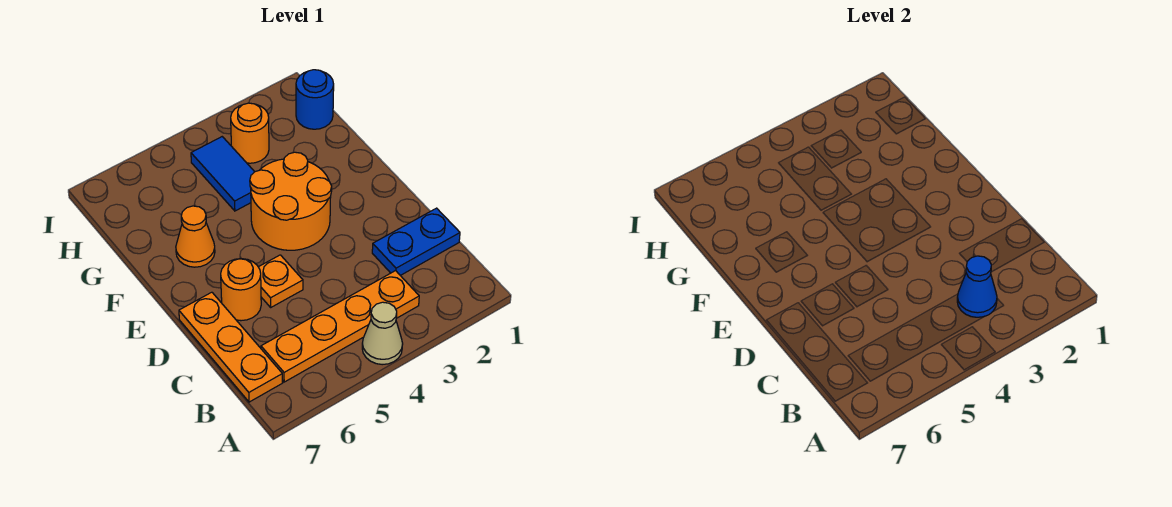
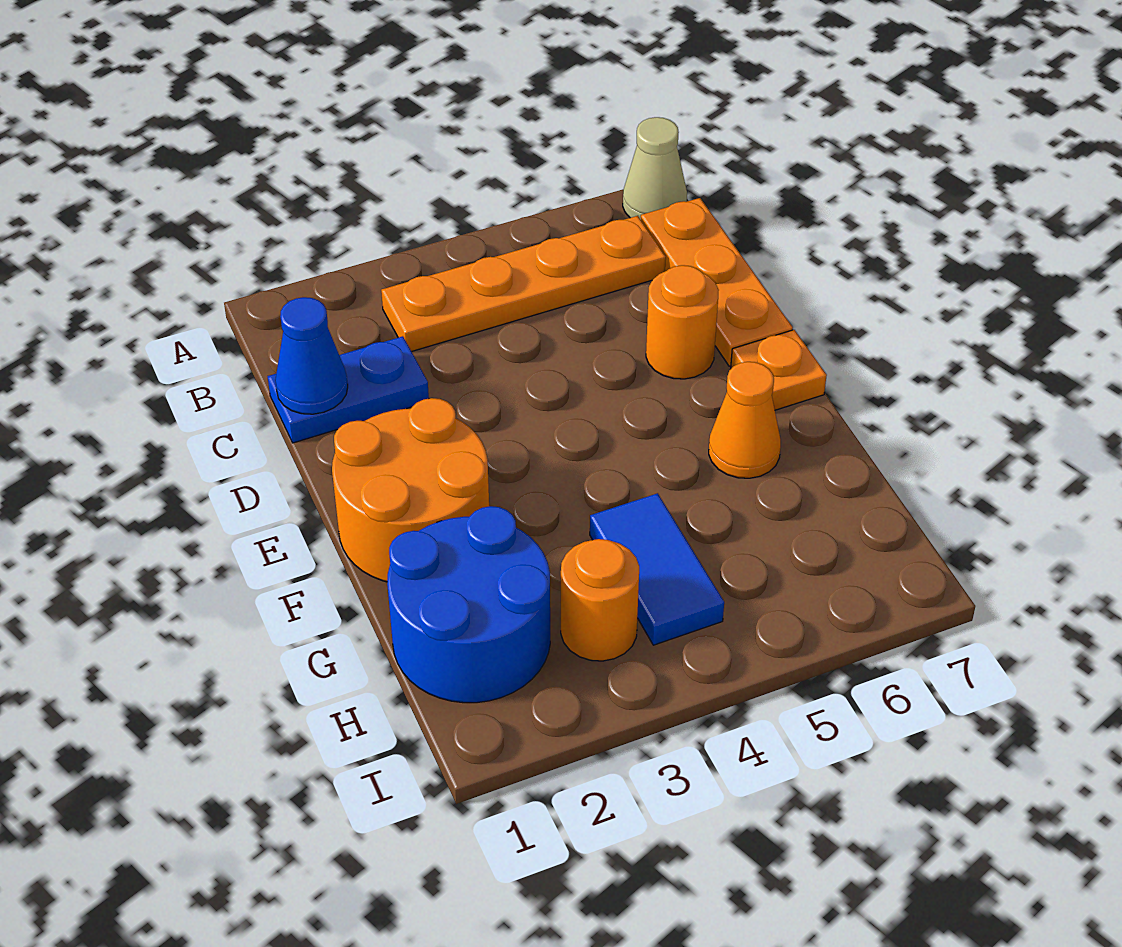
tan cone A4 level 1 -> tan cone A7 level 1
blue cone B3 level 2 -> blue cone C1 level 2
orange plate D5 level 1 -> orange plate E7 level 1
orange round brick E3:F4 level 1 -> orange round brick E1:F2 level 1
blue round brick H1 level 1 -> blue round brick G1:H2 level 1

